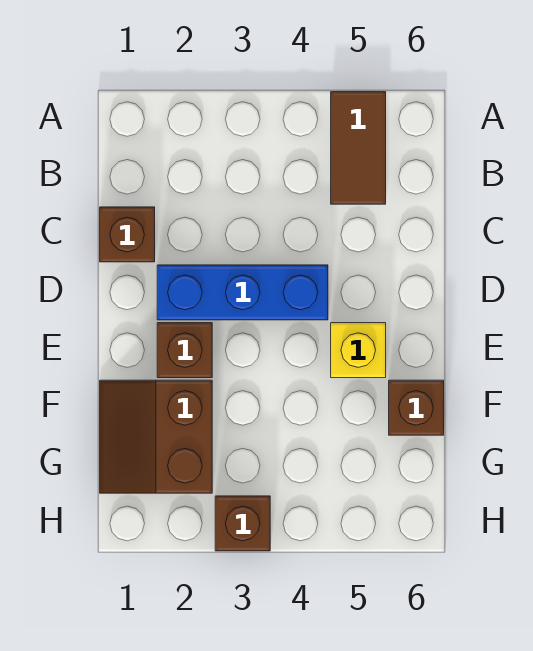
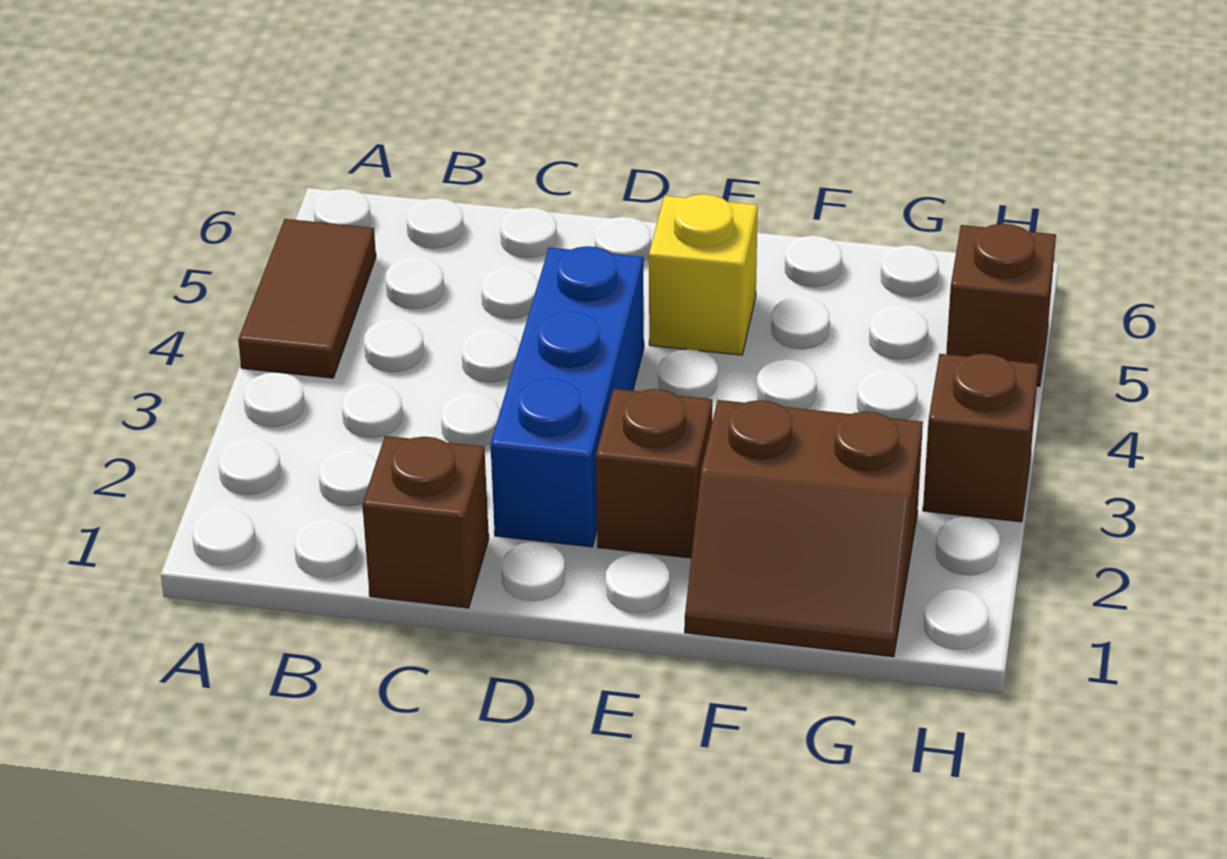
brown tile A5:B5 level 1 -> brown tile A4:A5 level 1
brown brick F6 level 1 -> brown brick H5 level 1

